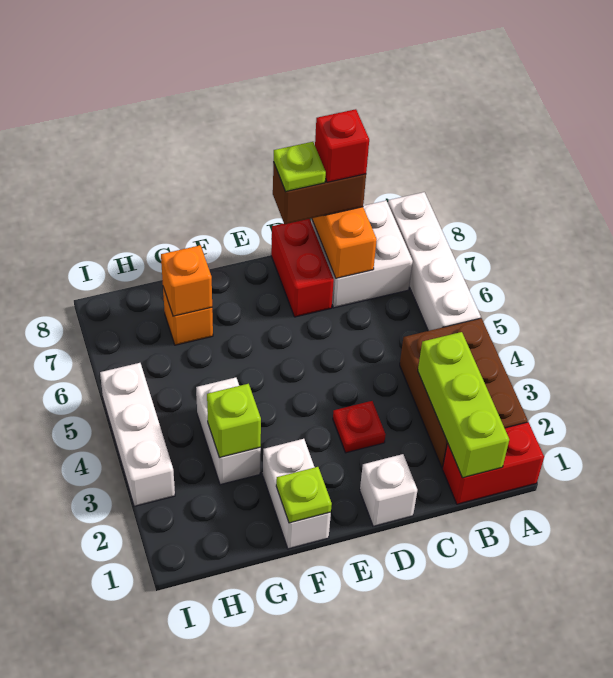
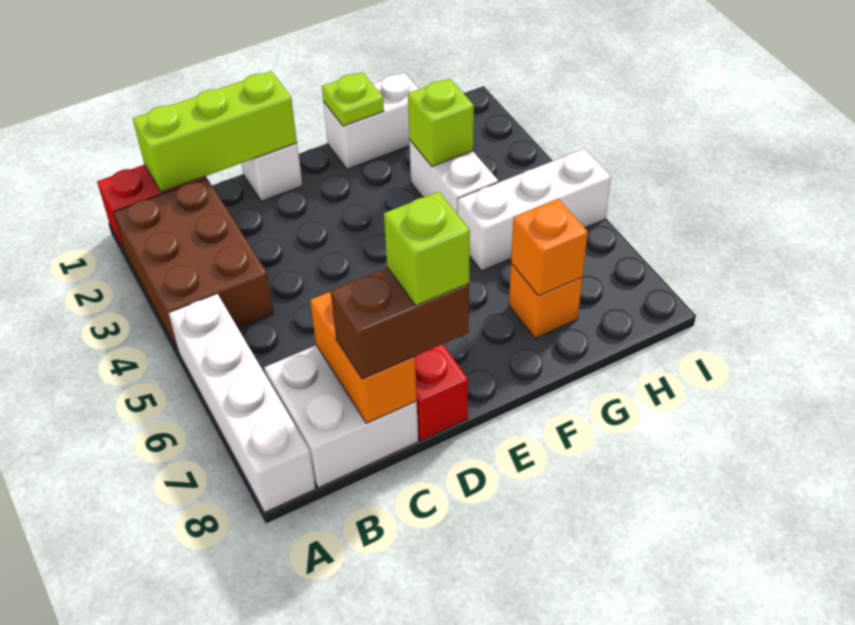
lime brick B1:B3 level 2 -> lime brick B1:D1 level 2
red brick C8 level 4 -> none
red plate D3 level 1 -> none
lime plate D8 level 4 -> lime brick D8 level 4
white brick F1:F2 level 1 -> white brick F1:G1 level 1
white brick I3:I5 level 1 -> white brick G5:I5 level 1

